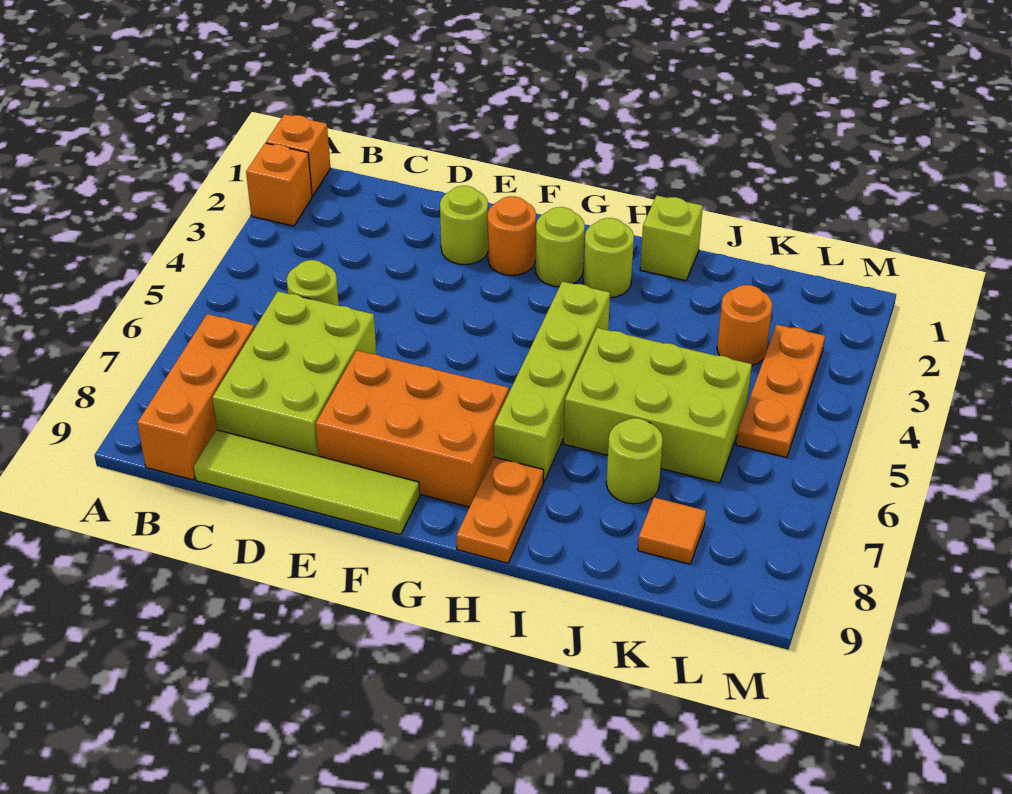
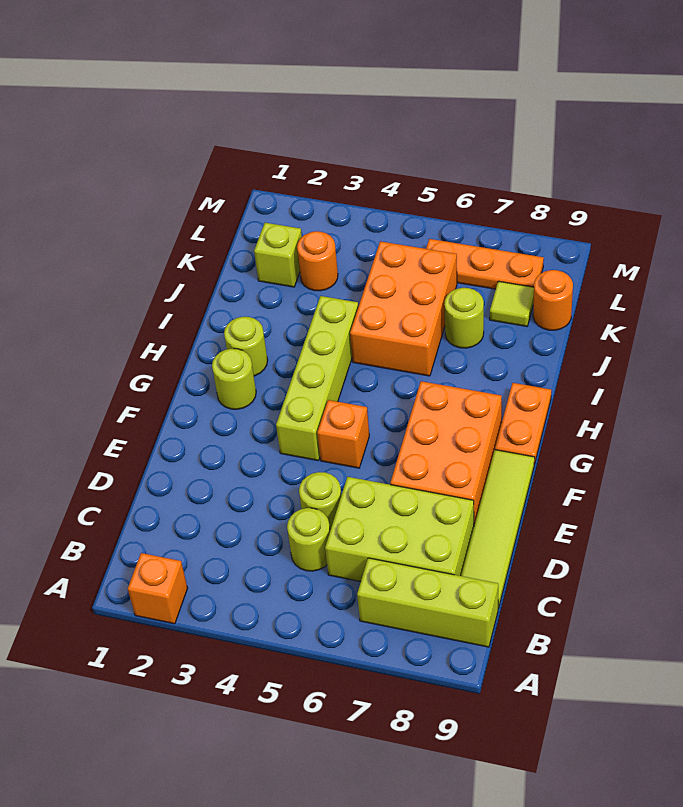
orange brick A1 level 1 -> orange brick F5 level 1
orange brick B7:B9 level 1 -> lime brick B7:B9 level 1
lime round brick E2 level 1 -> lime round brick D5 level 1
orange round brick F2 level 1 -> orange round brick K9 level 1
lime brick H4:H7 level 1 -> lime brick F4:I4 level 1
orange plate H8:H9 level 1 -> orange plate G9:H9 level 1
lime brick I1 level 1 -> lime brick K2 level 1
lime brick I5:K6 level 1 -> orange brick I5:K6 level 1
orange tile K8 level 1 -> lime tile K8 level 1
orange plate L3:L5 level 1 -> orange plate L6:L8 level 1

